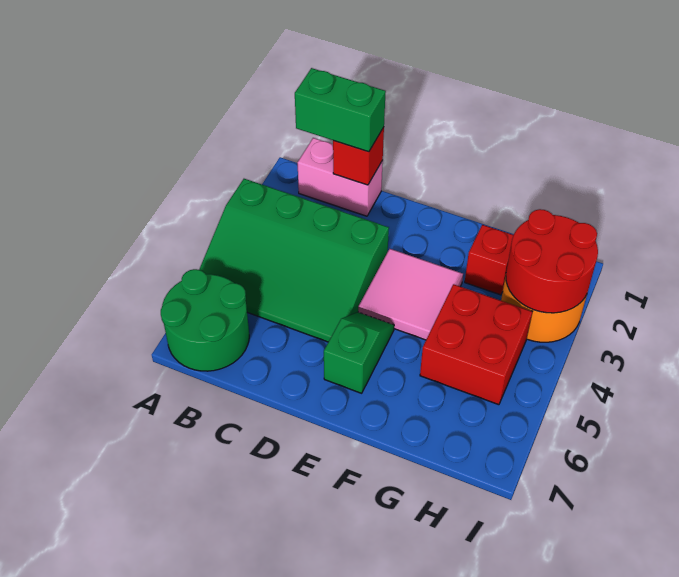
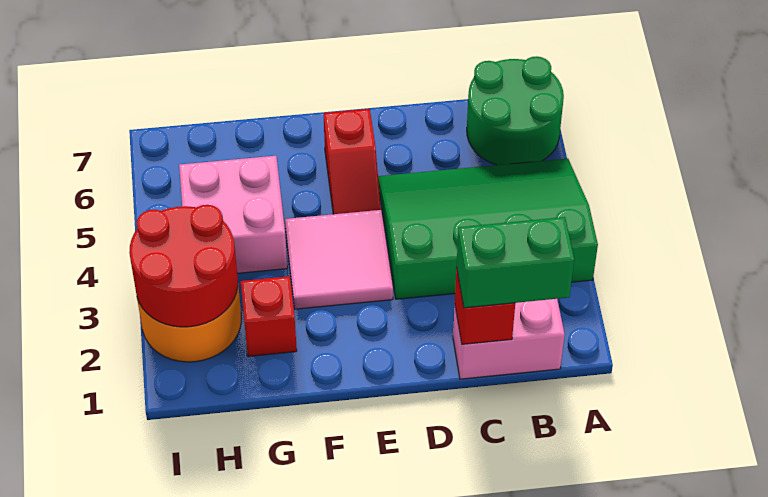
green slope E5:E6 level 1 top 6 -> red slope E5:E6 level 1 top 6
red brick G4:H5 level 1 -> pink brick G4:H5 level 1

